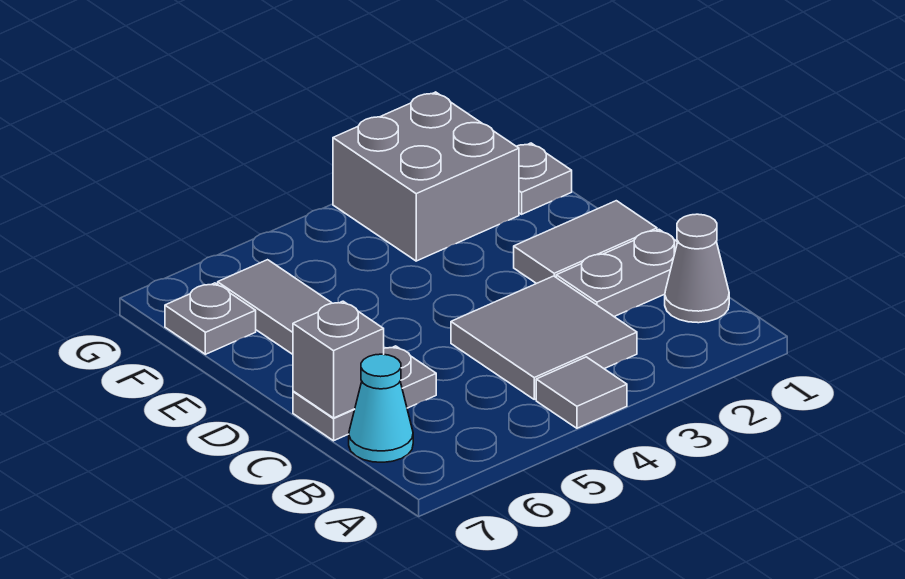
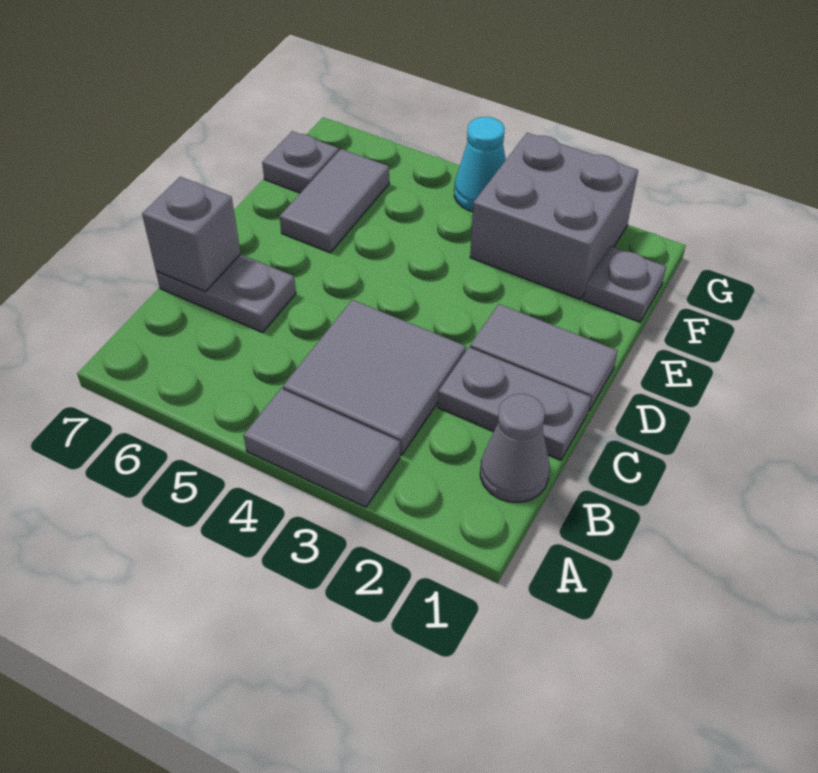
grey tile A4 level 1 -> grey tile A3:A4 level 1
cyan cone B7 level 1 -> cyan cone G4 level 1

